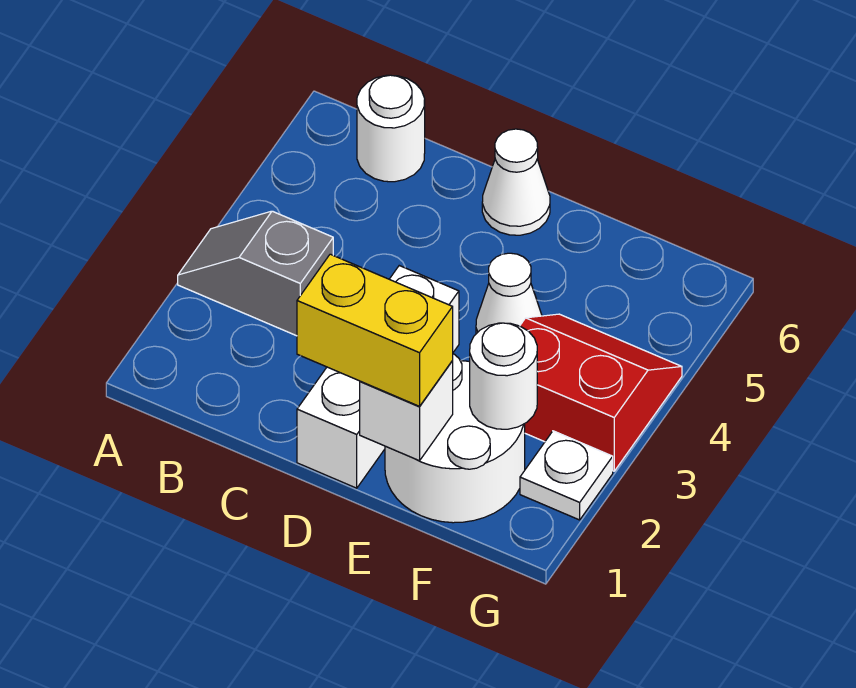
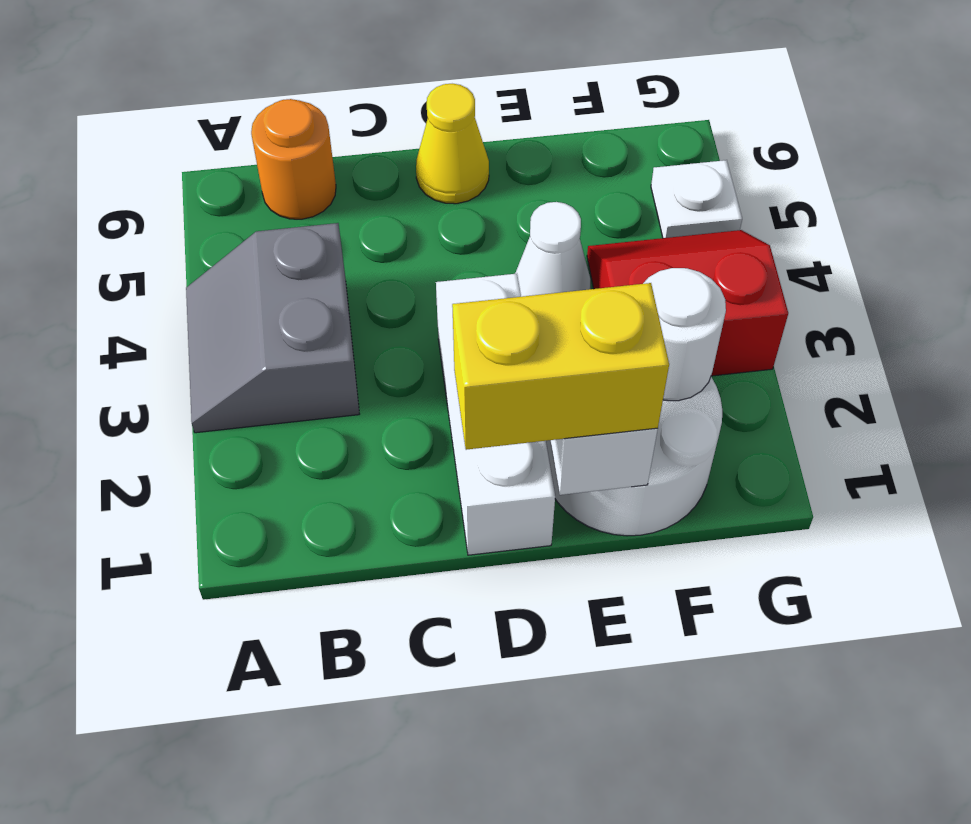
grey slope A3:B3 level 1 top B -> grey slope A3:B4 level 1 top B
white round brick B6 level 1 -> orange round brick B6 level 1
white cone D6 level 1 -> yellow cone D6 level 1
white plate G2 level 1 -> white plate G5 level 1

